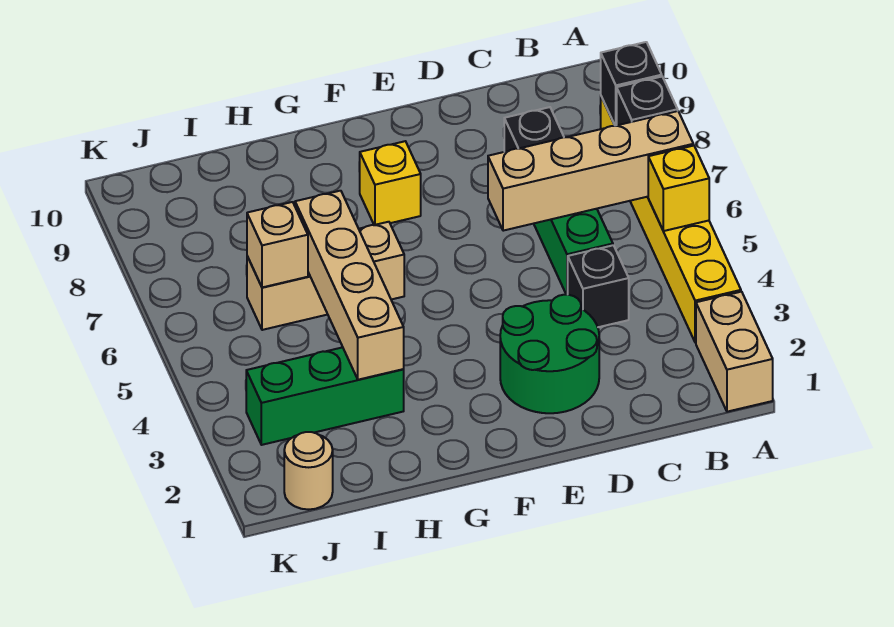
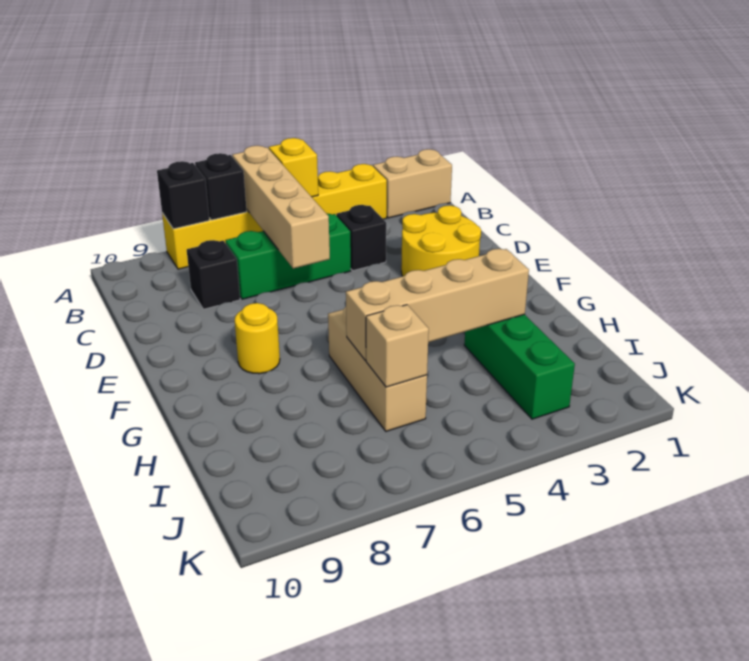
green round brick D2:E3 level 1 -> yellow round brick D2:E3 level 1
yellow brick F8 level 1 -> yellow round brick F8 level 1
tan round brick J1 level 1 -> none

